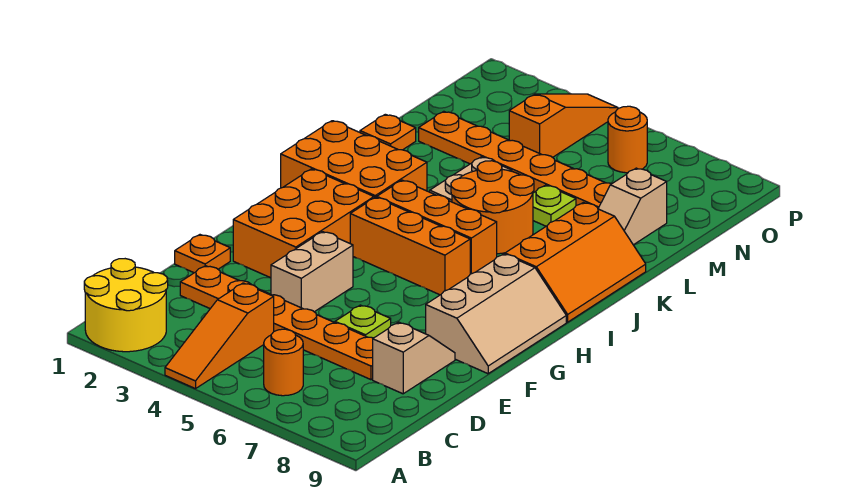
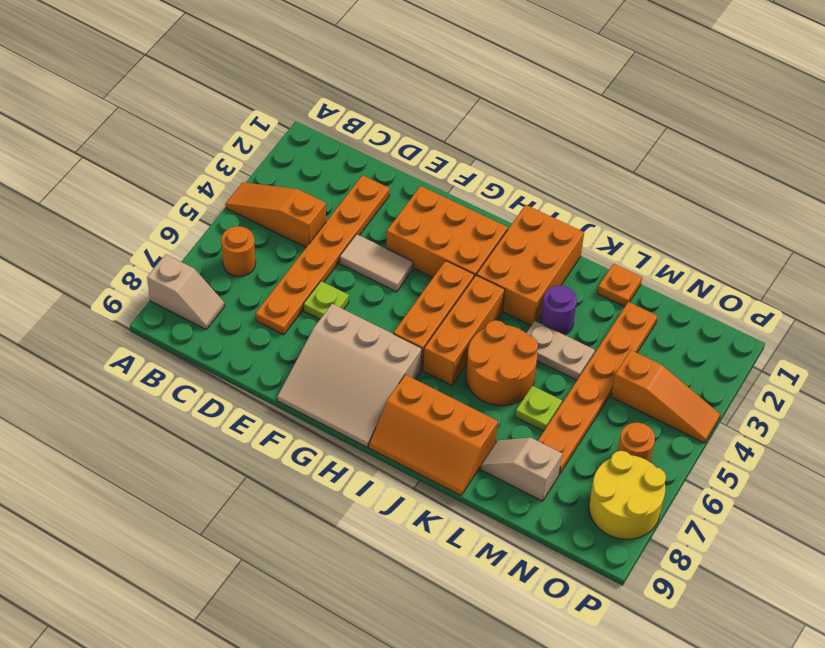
yellow round brick A1:B2 level 1 -> yellow round brick O7:P8 level 1
tan slope D8:E8 level 1 top D -> tan slope A8:B8 level 1 top A
orange plate E1 level 1 -> none
tan brick E4:F4 level 1 -> tan tile E4:F4 level 1
tan slope F8:H9 level 1 top 8 -> tan slope F7:H9 level 1 top 7
none -> purple round brick K3 level 1

